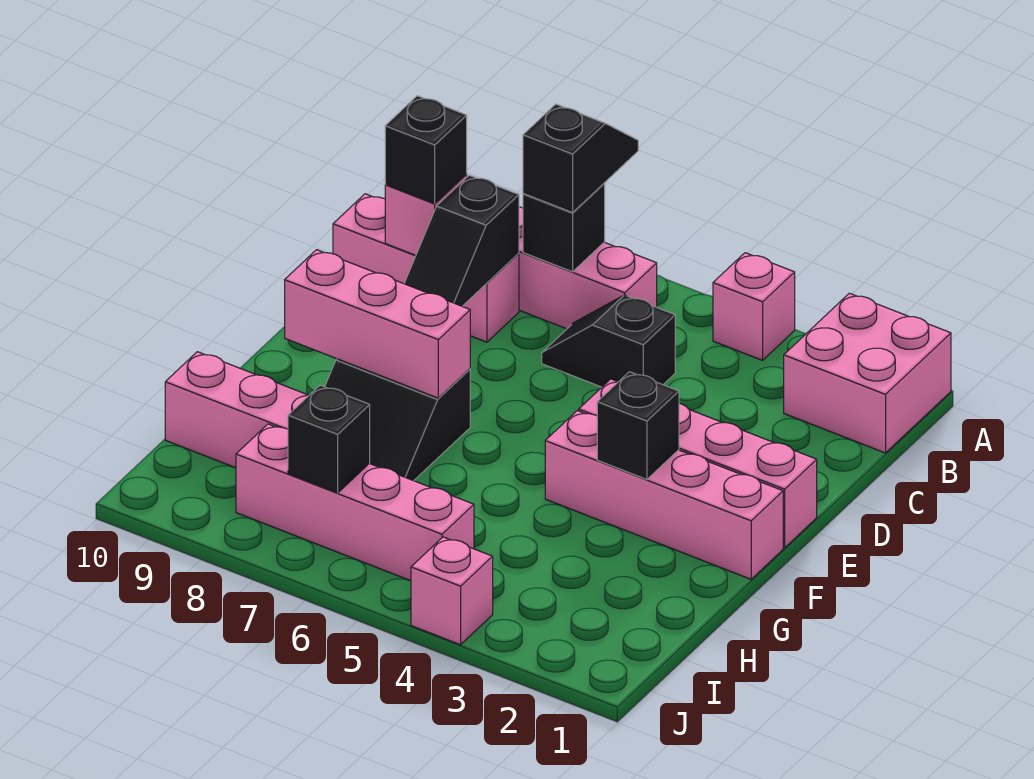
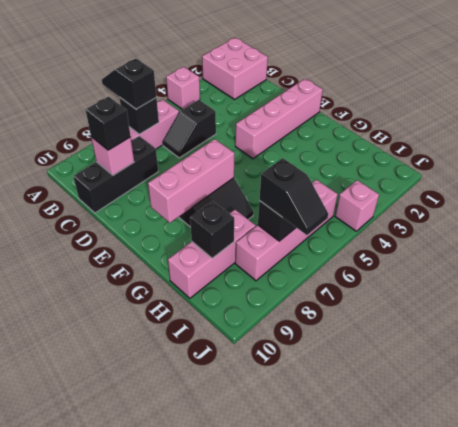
pink brick C8:C10 level 1 -> black brick C8:C10 level 1
black slope C8:D8 level 2 top C -> black slope I7:J7 level 3 top I
pink brick F1:F4 level 1 -> none
black brick F3 level 2 -> black brick H9 level 2

